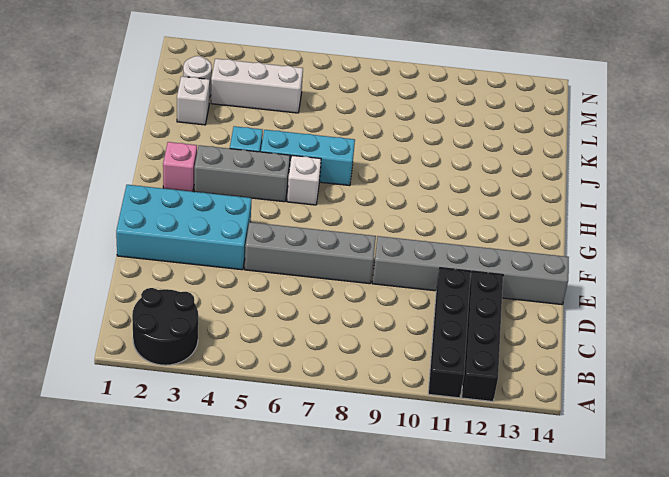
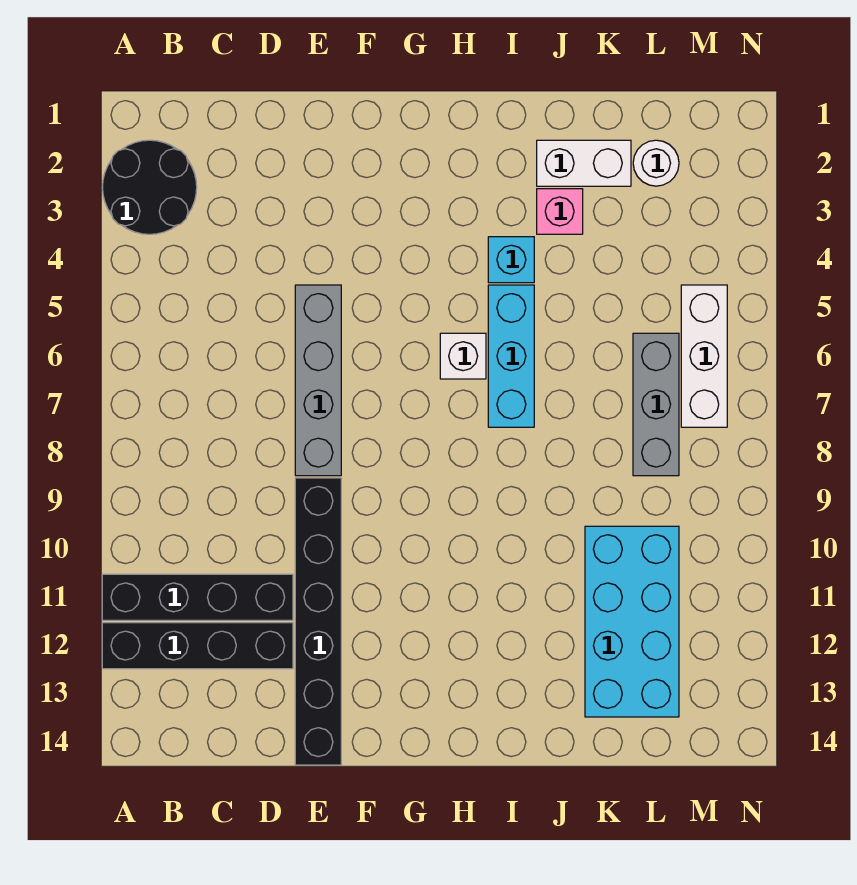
cyan brick E1:F4 level 1 -> cyan brick K10:L13 level 1
grey brick E9:E14 level 1 -> black brick E9:E14 level 1
pink brick H2 level 1 -> pink brick J3 level 1
grey brick H3:H5 level 1 -> grey brick L6:L8 level 1
white brick K2 level 1 -> white brick J2:K2 level 1
white brick L3:L5 level 1 -> white brick M5:M7 level 1

